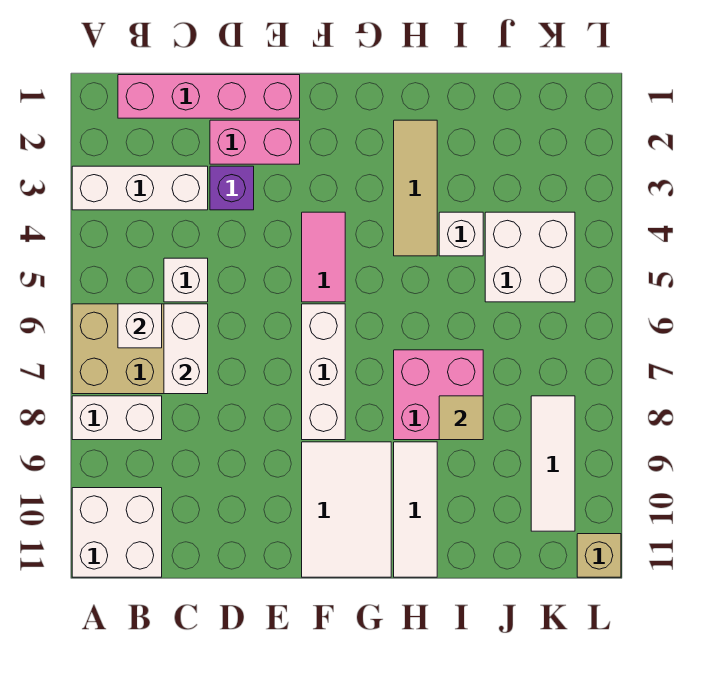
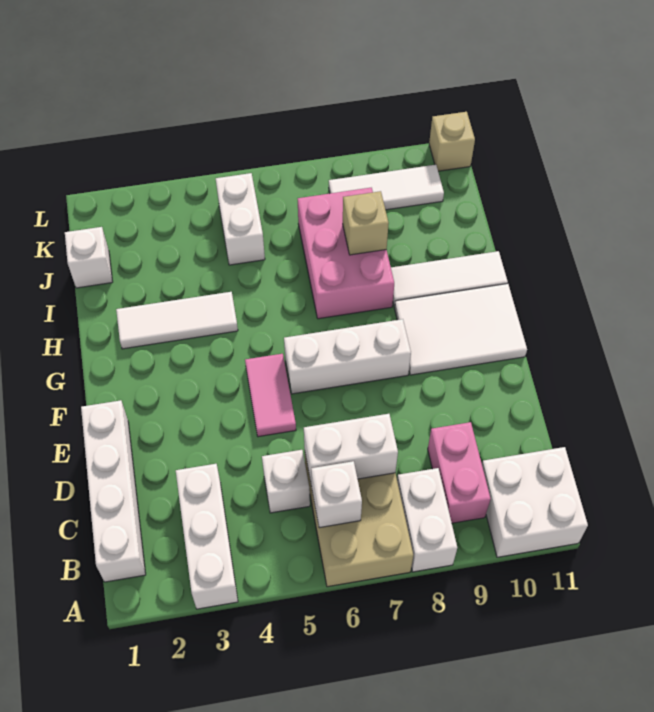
pink brick B1:E1 level 1 -> white brick B1:E1 level 1
pink brick D2:E2 level 1 -> pink brick B9:C9 level 1
purple brick D3 level 1 -> none
pink tile F4:F5 level 1 -> pink tile E5:F5 level 1
tan tile H2:H4 level 1 -> white tile H2:H4 level 1
pink brick H7:I8 level 1 -> pink brick H7:J8 level 1
white brick I4 level 1 -> white brick J1 level 1
tan tile I8 level 2 -> tan brick I8 level 2
white brick J4:K5 level 1 -> white brick J5:K5 level 1

